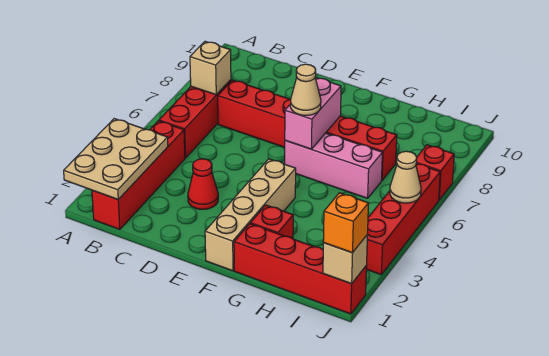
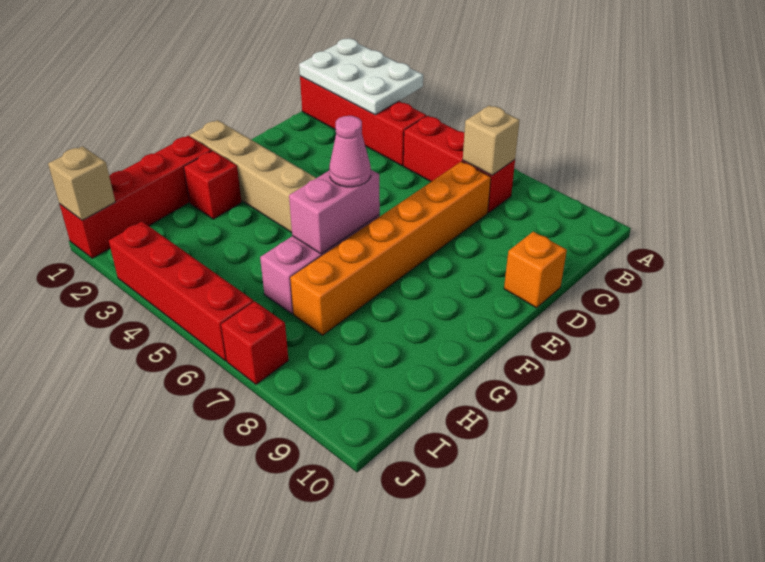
tan plate A1:B3 level 2 -> white plate A1:B3 level 2
red brick C7:H7 level 1 -> orange brick C7:H7 level 1
red cone D3 level 1 -> none
pink brick F6:F7 level 2 -> pink brick F6:G6 level 2
tan cone F6 level 3 -> pink cone F6 level 3
orange brick J1 level 3 -> orange brick D10 level 1
tan cone J5 level 2 -> none

